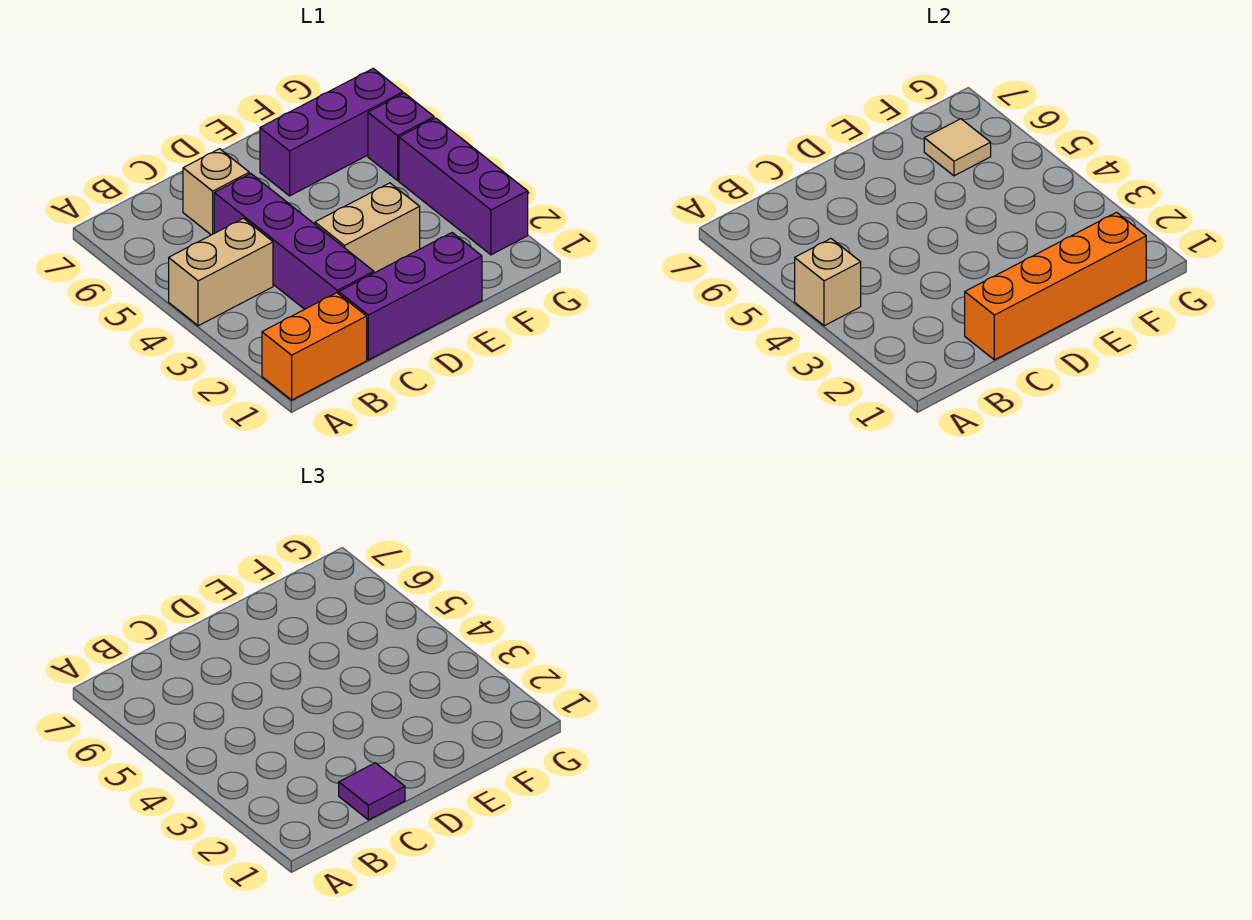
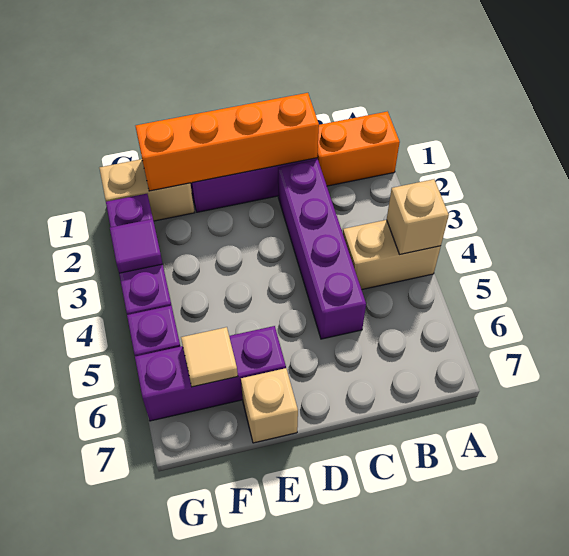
purple tile C1 level 3 -> purple tile G3 level 2
tan brick C6 level 1 -> tan brick E7 level 1
tan brick D3:E3 level 1 -> tan brick F1:G1 level 1

